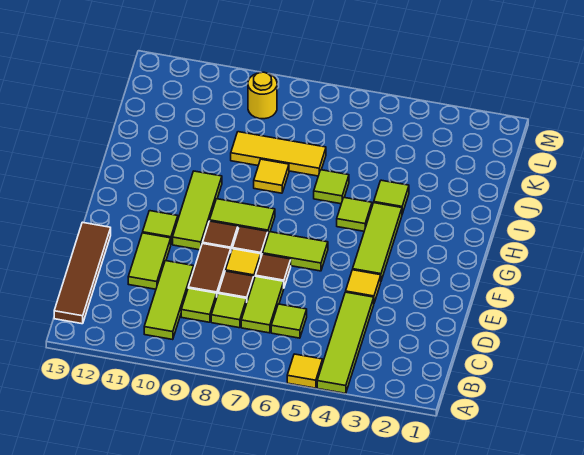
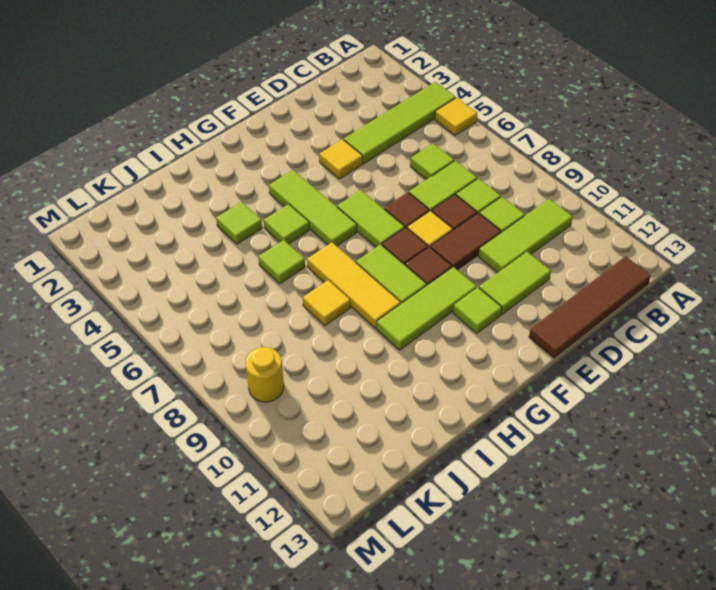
lime tile F4:H4 level 1 -> lime tile G4:G6 level 1
yellow tile J7:J9 level 1 -> yellow tile H7:H9 level 1

